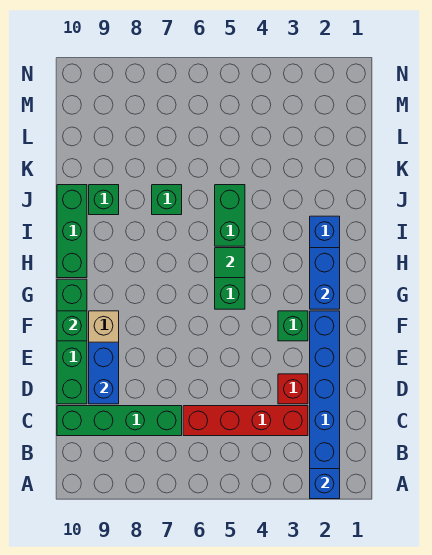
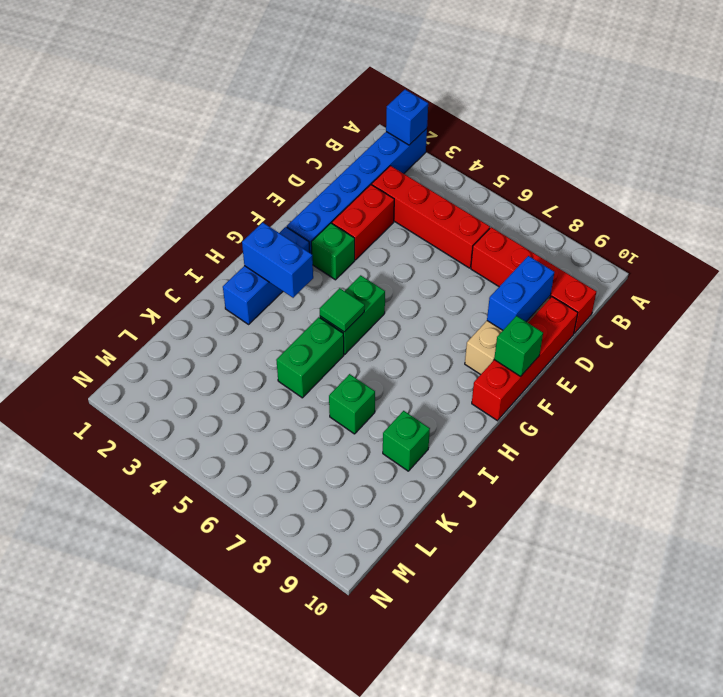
green brick C7:C10 level 1 -> red brick C7:C10 level 1
red brick D3 level 1 -> red brick D3:E3 level 1
green brick D10:G10 level 1 -> red brick D10:G10 level 1
blue brick G2:H2 level 2 -> blue brick H2:H3 level 2
green brick H10:J10 level 1 -> none

